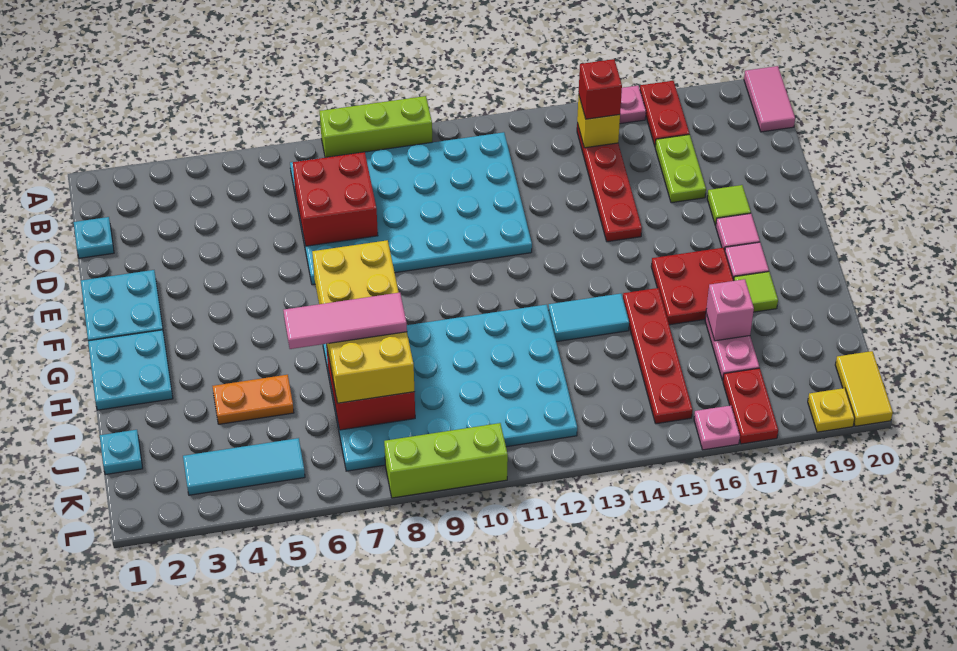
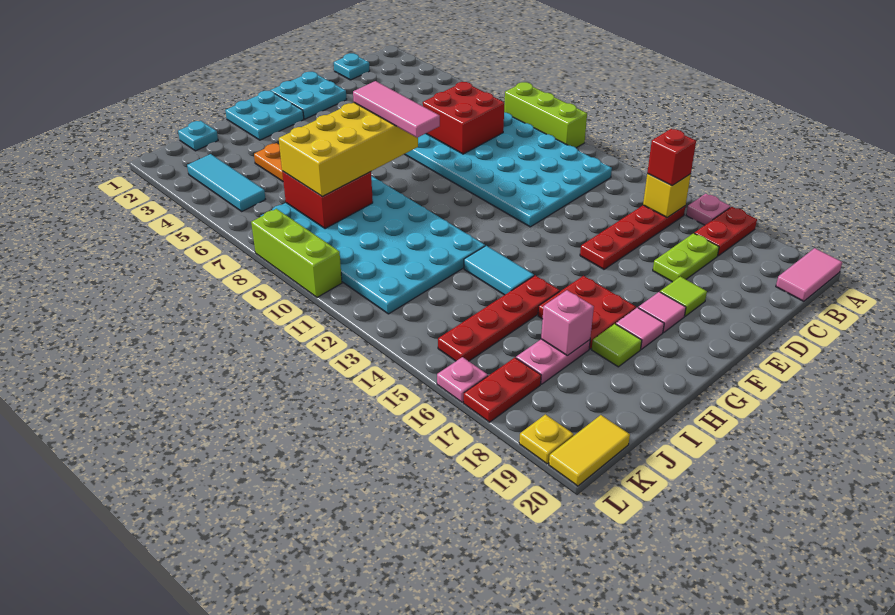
pink tile I6:I8 level 4 -> pink tile G7:G9 level 4

